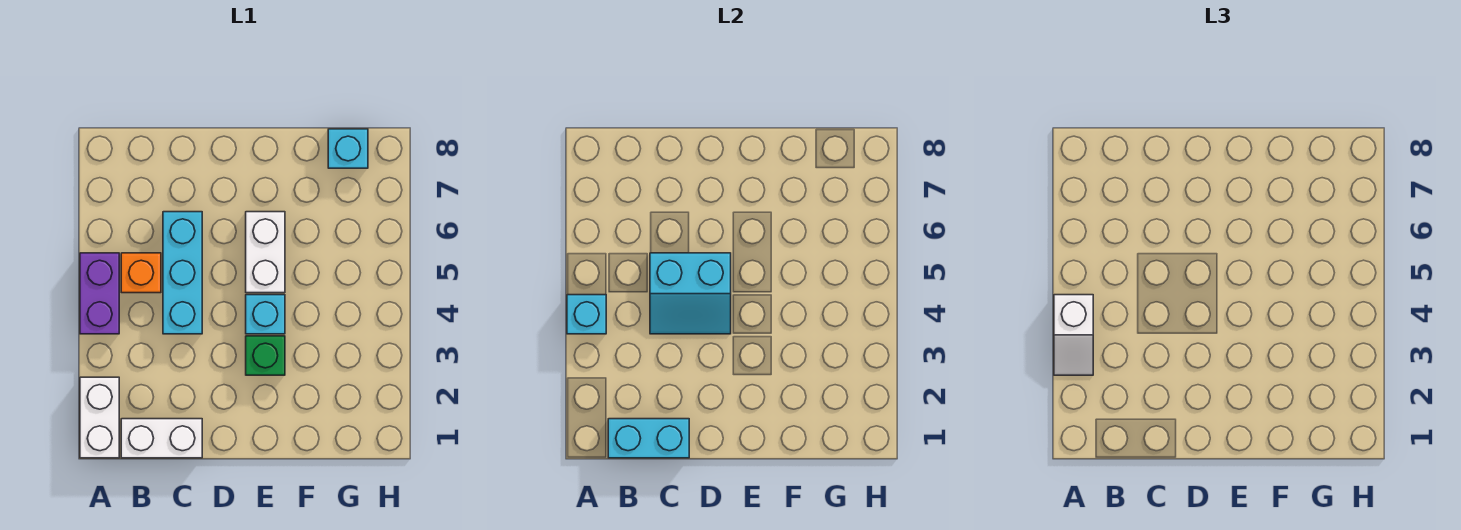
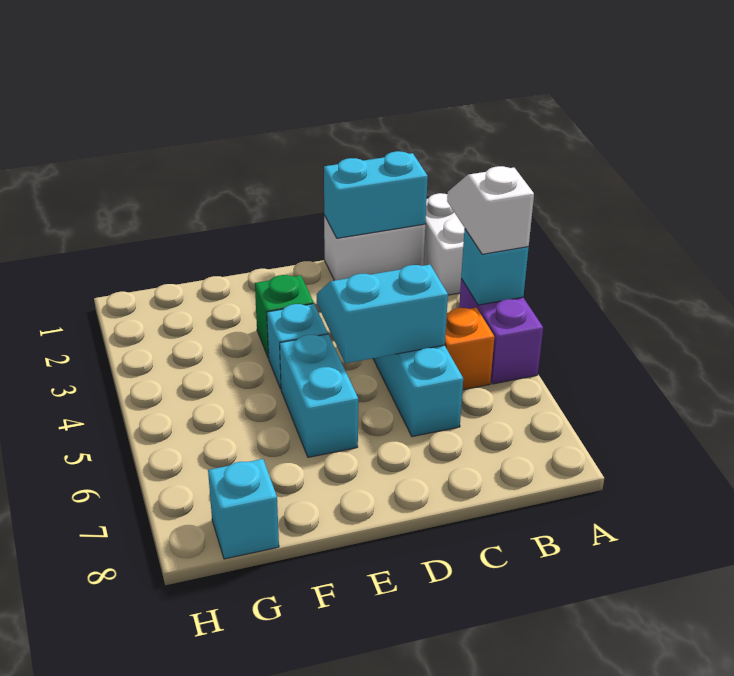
white brick E5:E6 level 1 -> cyan brick E5:E6 level 1

